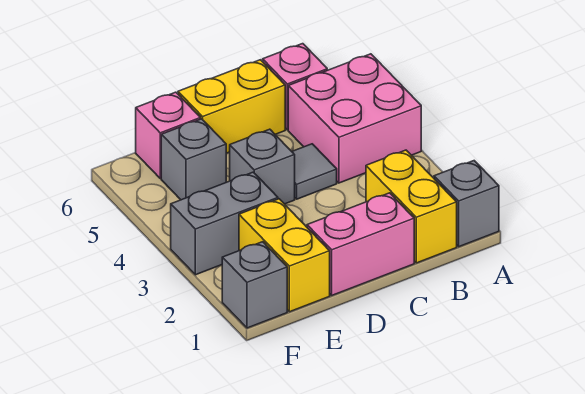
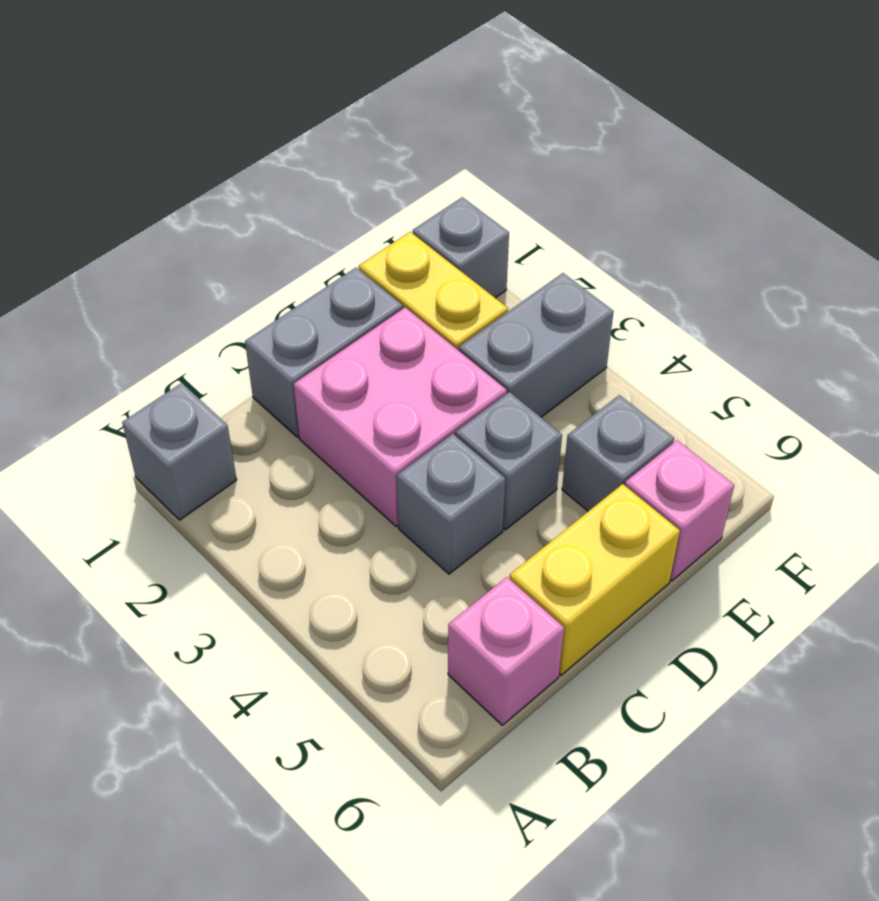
pink brick A4:B5 level 1 -> pink brick C2:D3 level 1
yellow brick B1:B2 level 1 -> none
pink brick C1:D1 level 1 -> grey brick C1:D1 level 1
grey tile C4 level 1 -> grey brick C4 level 1

